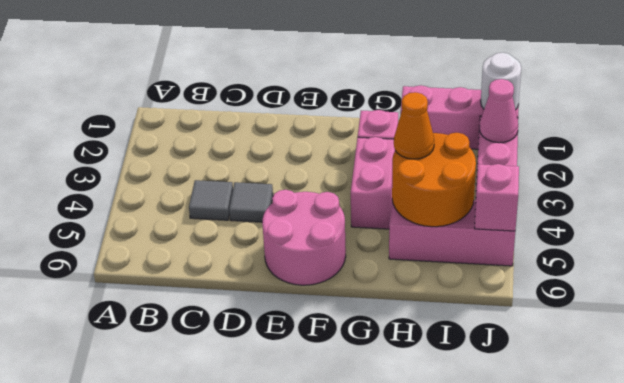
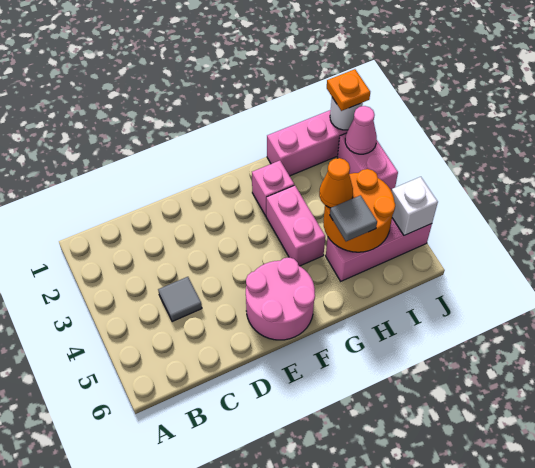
grey tile D4 level 1 -> grey tile H5 level 3
none -> orange plate J1 level 3
pink brick J5 level 2 -> white brick J5 level 2

